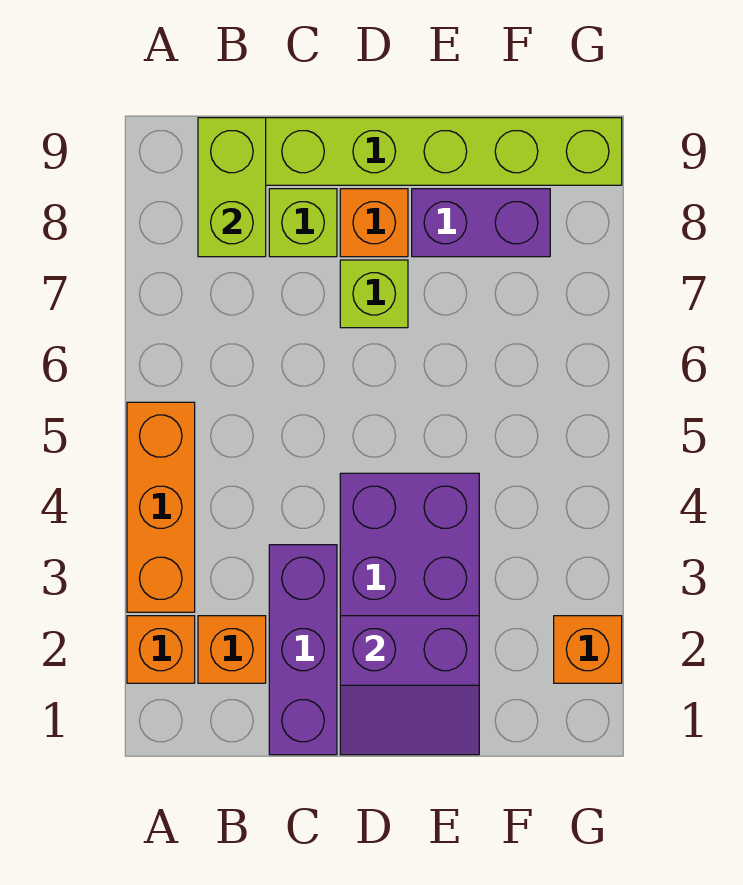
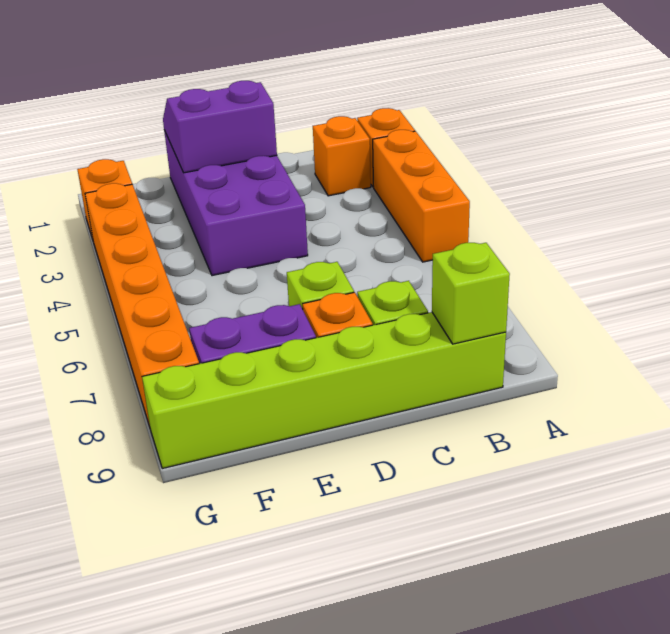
lime brick B8:B9 level 2 -> lime brick B9 level 2
purple brick C1:C3 level 1 -> none
none -> orange brick G3:G8 level 1

